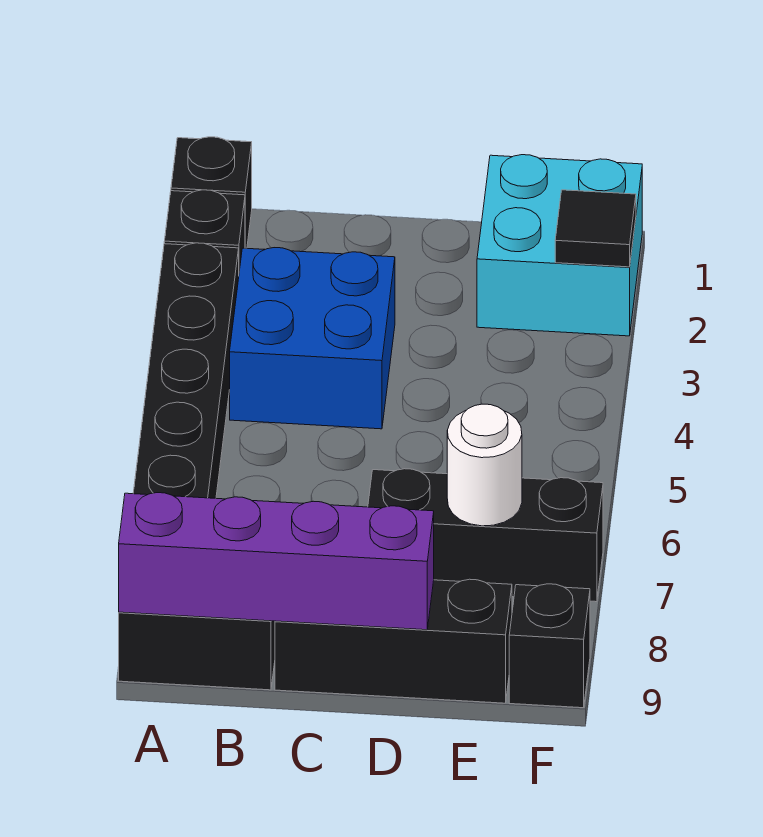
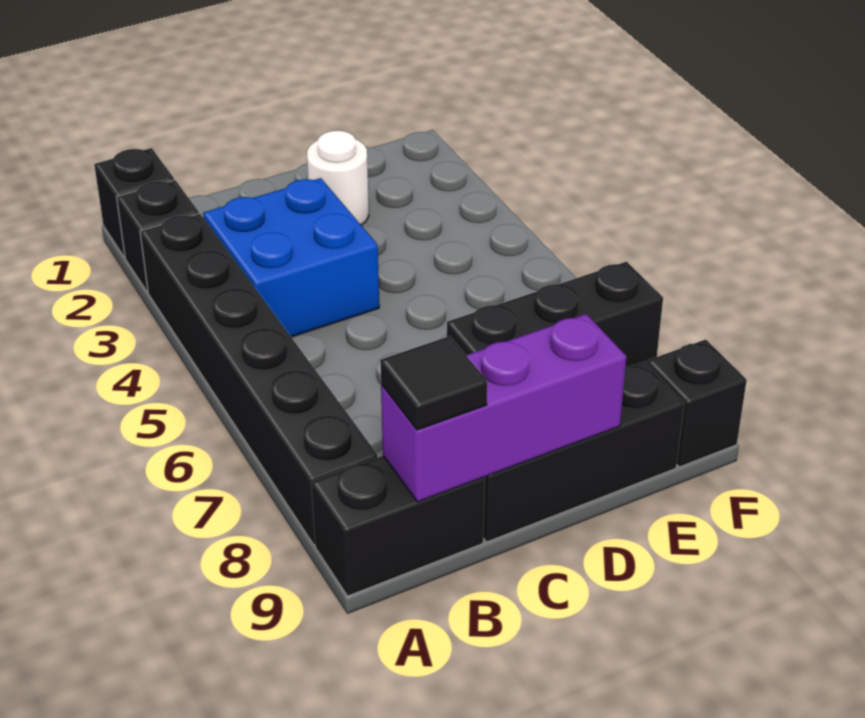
purple brick A9:D9 level 2 -> purple brick B9:D9 level 2
cyan brick E1:F2 level 1 -> none
white round brick E7 level 2 -> white round brick D2 level 1
black tile F2 level 2 -> black tile B9 level 3

